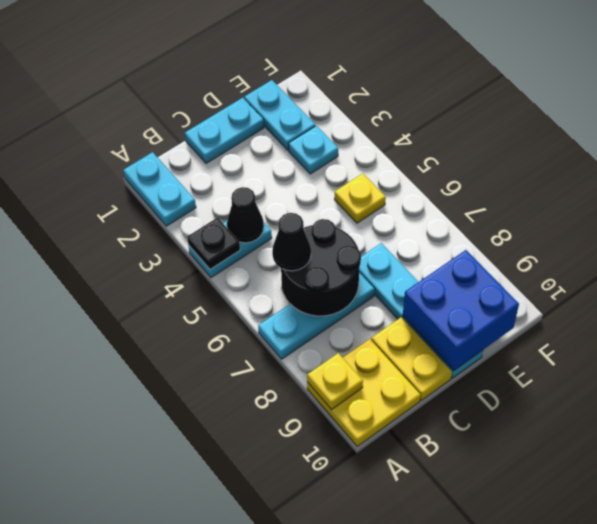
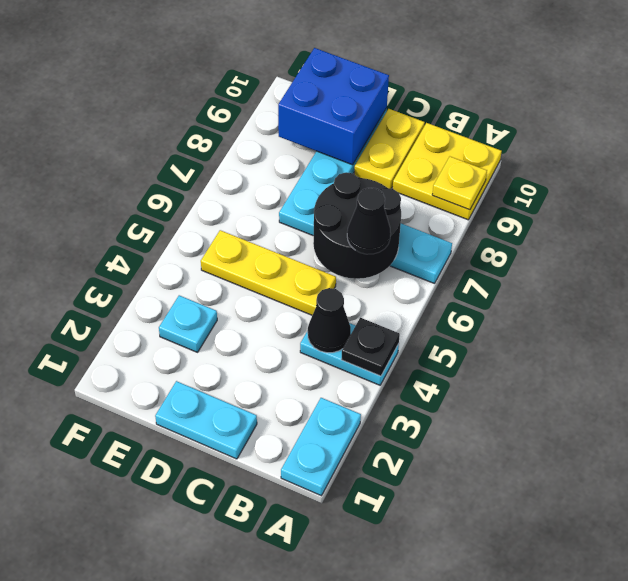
cyan plate E1:E2 level 1 -> none
yellow plate E5 level 1 -> yellow plate C5:E5 level 1

